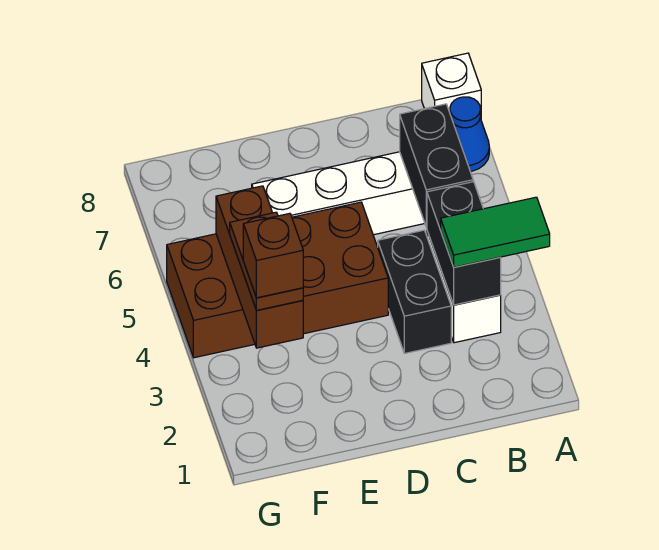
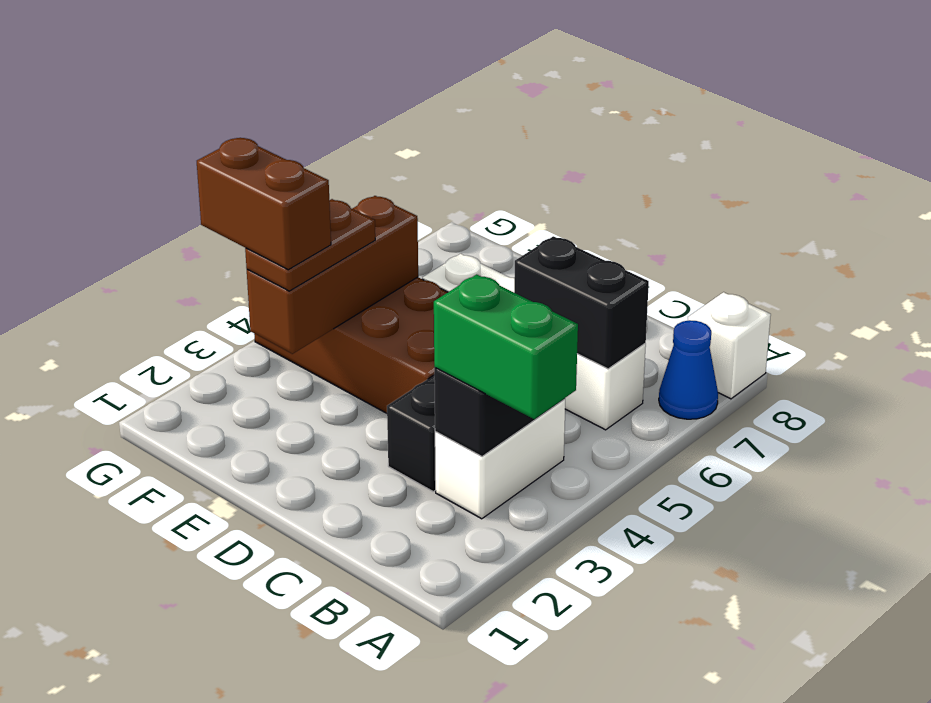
green tile A3:B3 level 3 -> green brick A3:B3 level 3
black brick B5:B6 level 2 -> black brick B6:C6 level 2
brown brick F3 level 4 -> brown brick F3:G3 level 4

